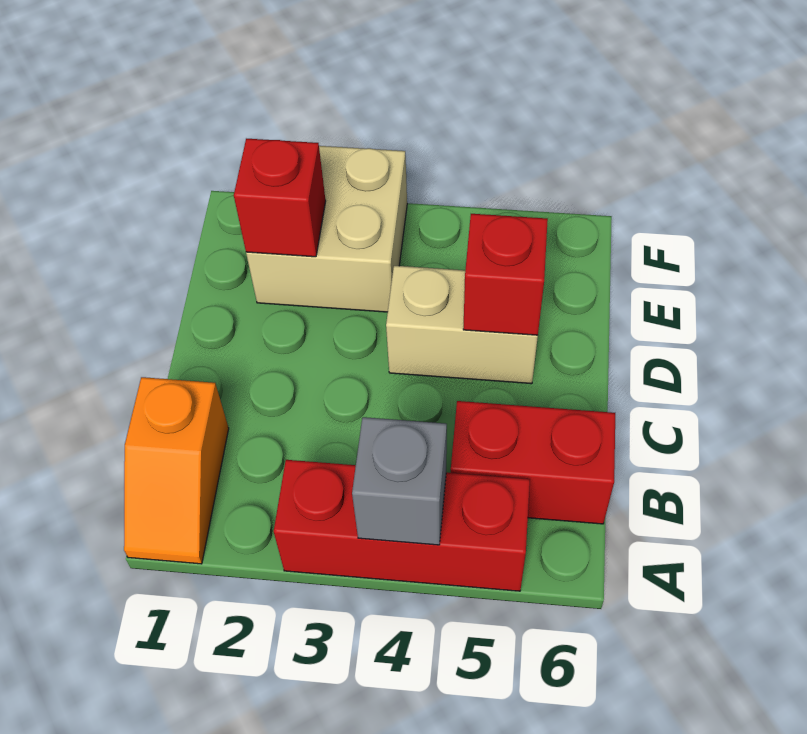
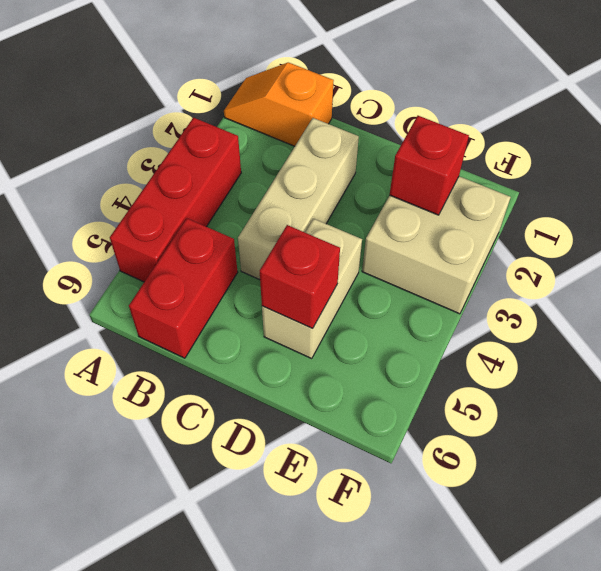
grey brick A4 level 2 -> none
none -> tan brick C2:C4 level 1

